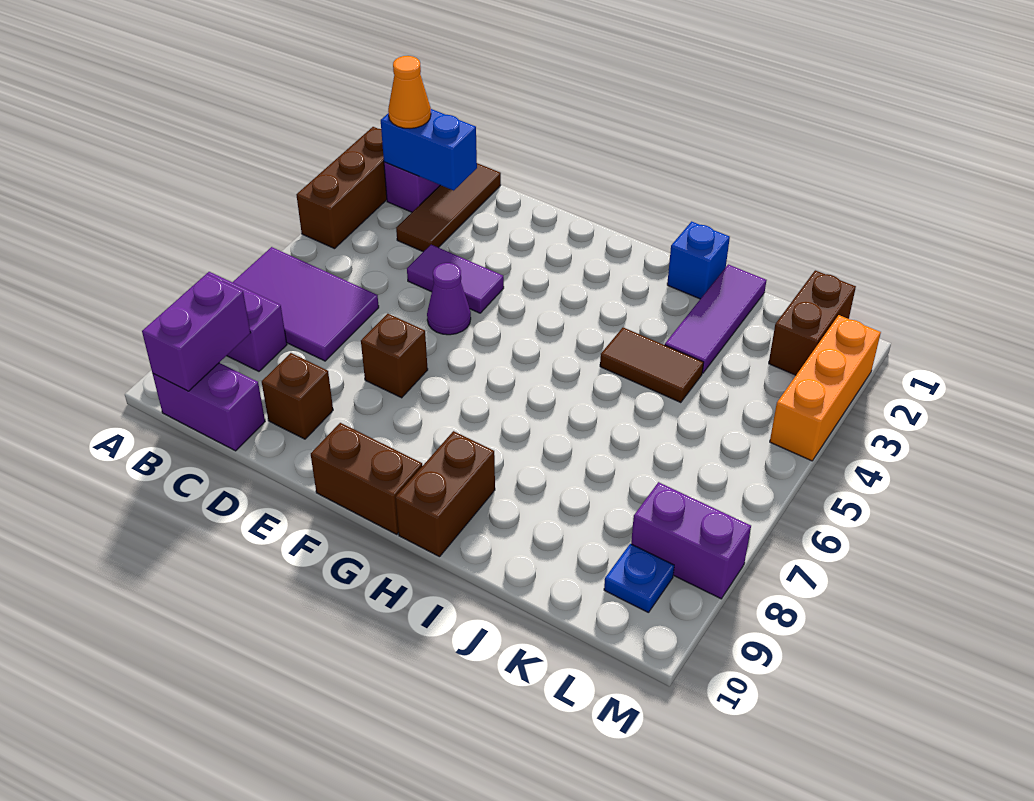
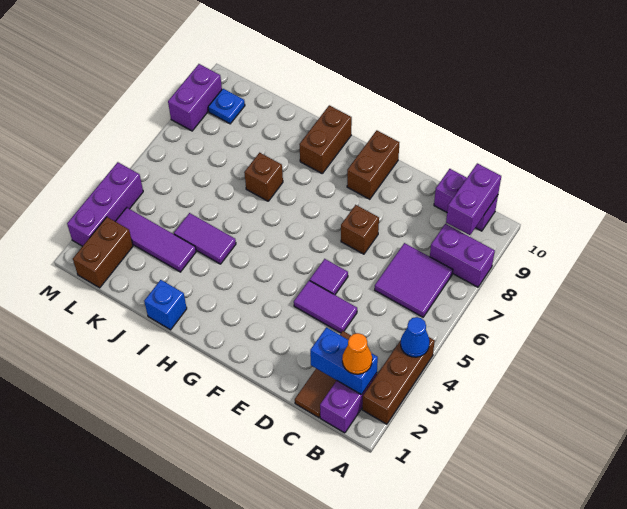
none -> blue cone A4 level 2
purple tile A6:C7 level 1 -> purple tile B6:C7 level 1
brown brick D9 level 1 -> brown brick I7 level 1
purple cone E5 level 1 -> purple tile E5 level 1
brown brick F10:G10 level 1 -> brown brick F9:F10 level 1
brown tile I4:J4 level 1 -> purple tile I4:J4 level 1
purple tile J1:J3 level 1 -> purple tile J3:L3 level 1
purple brick L8:M8 level 1 -> purple brick M8:M9 level 1
orange brick M2:M4 level 1 -> purple brick M2:M4 level 1

